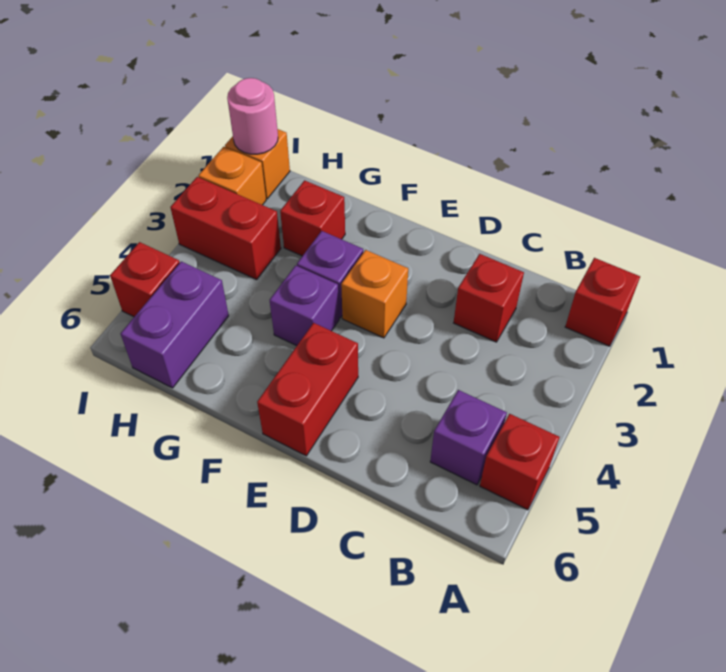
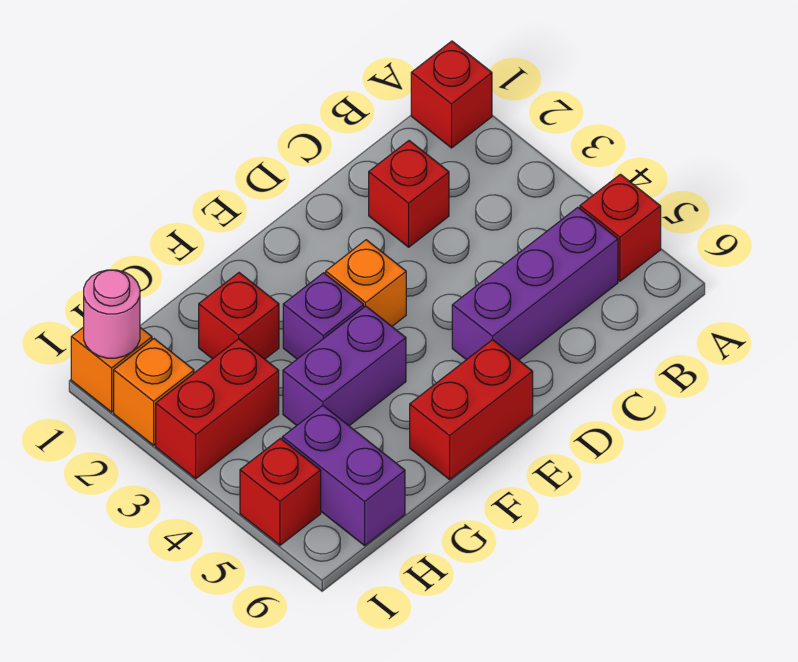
purple brick B5 level 1 -> purple brick B5:D5 level 1
red brick E5:E6 level 1 -> red brick E6:F6 level 1
purple brick F4 level 1 -> purple brick F4:G4 level 1

